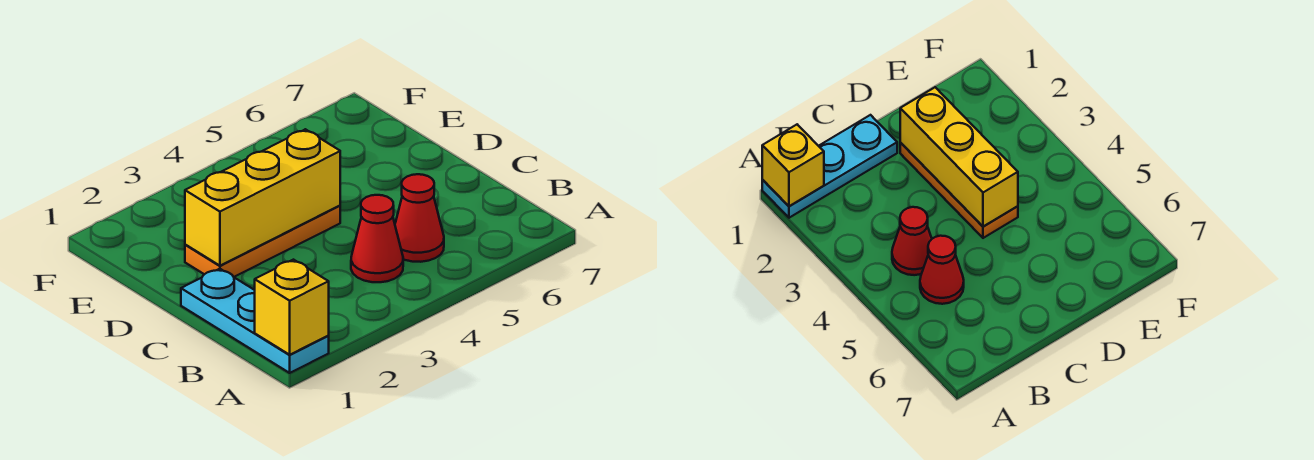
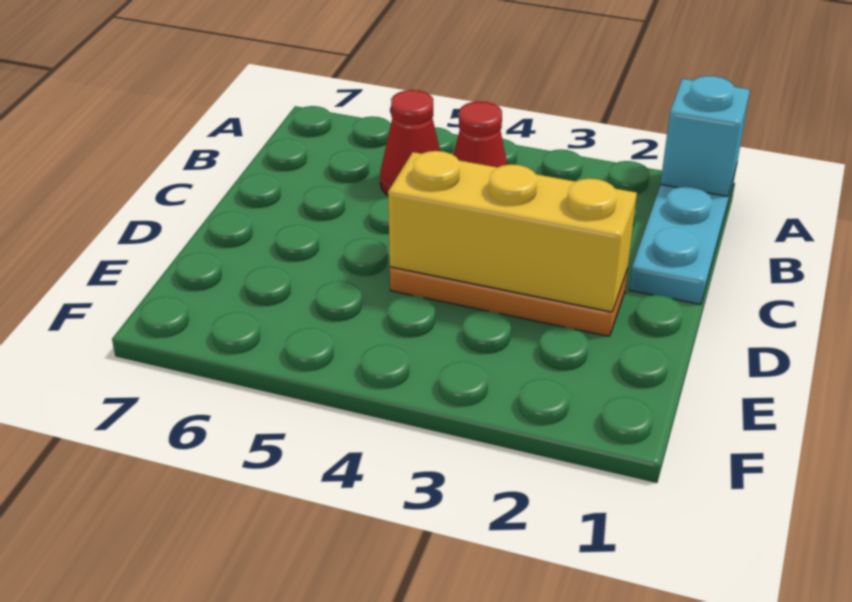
yellow brick A1 level 2 -> cyan brick A1 level 2

